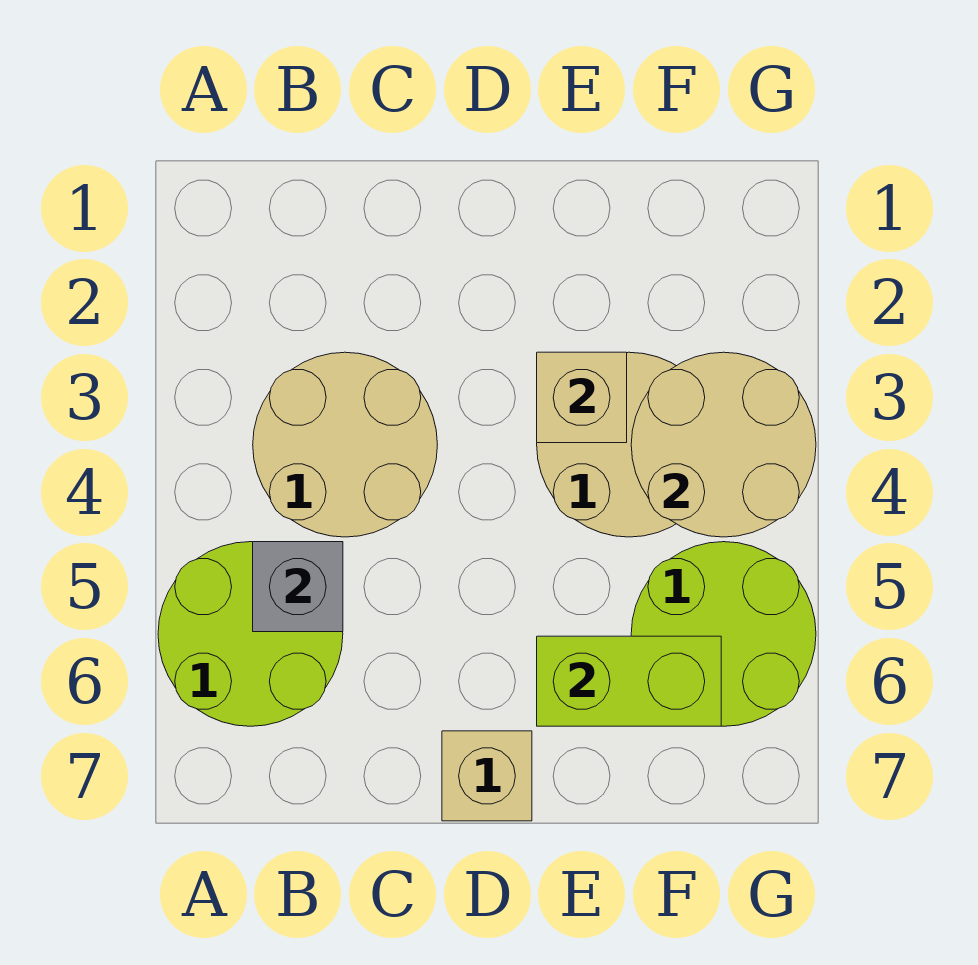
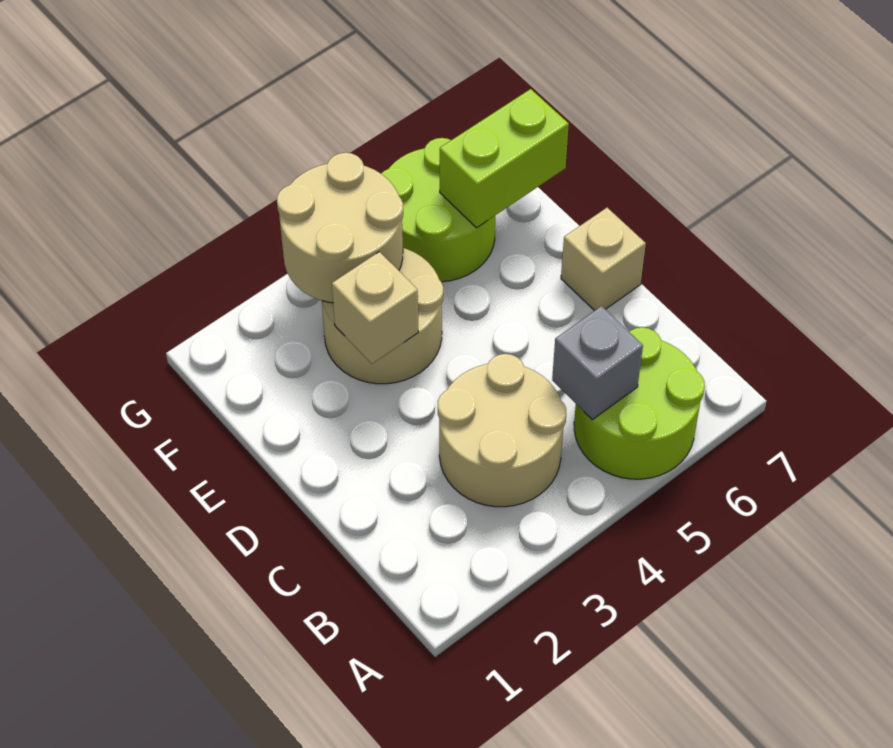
lime brick E6:F6 level 2 -> lime brick F6:F7 level 2

